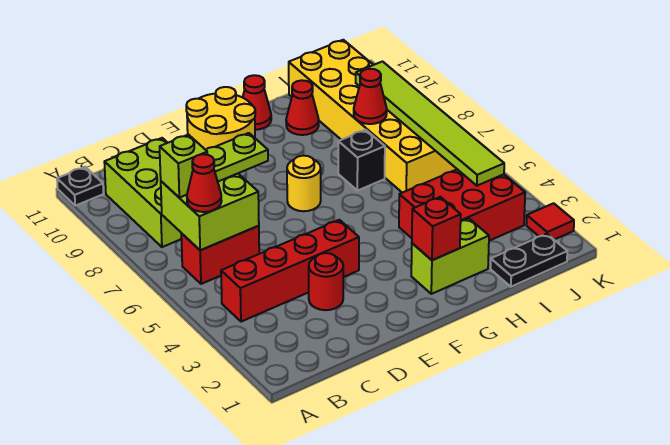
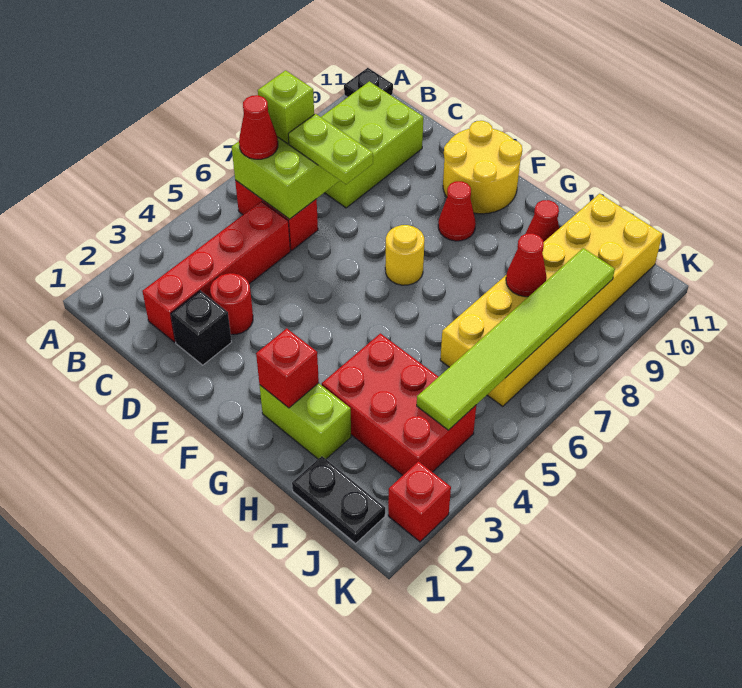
red brick B4:E4 level 1 -> red brick C2:C5 level 1
red cone G11 level 1 -> red cone F9 level 1
black brick H7 level 1 -> black brick D2 level 1
red tile K2 level 1 -> red brick K2 level 1

